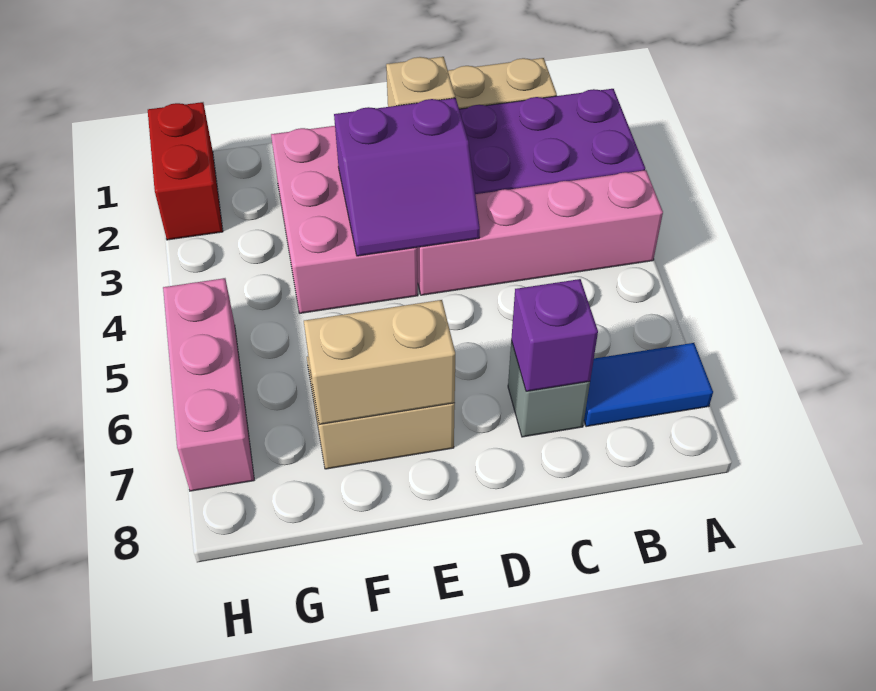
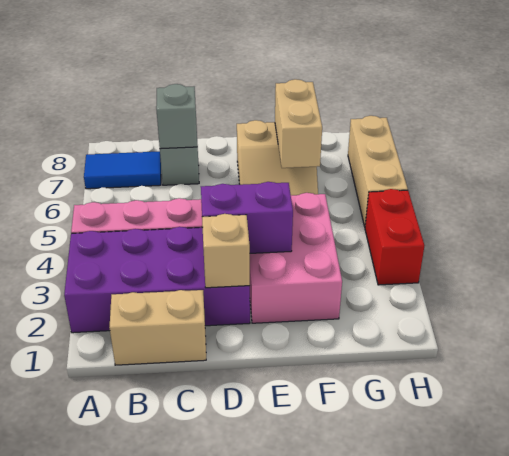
purple brick C7 level 2 -> grey brick C7 level 2
tan brick E7:F7 level 2 -> tan brick F6:F7 level 2
red brick H1:H2 level 1 -> red brick H3:H4 level 1
pink brick H5:H7 level 1 -> tan brick H5:H7 level 1

